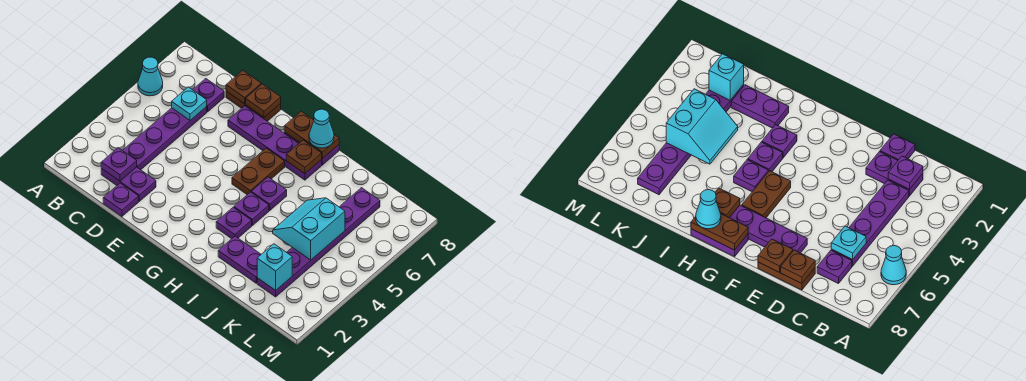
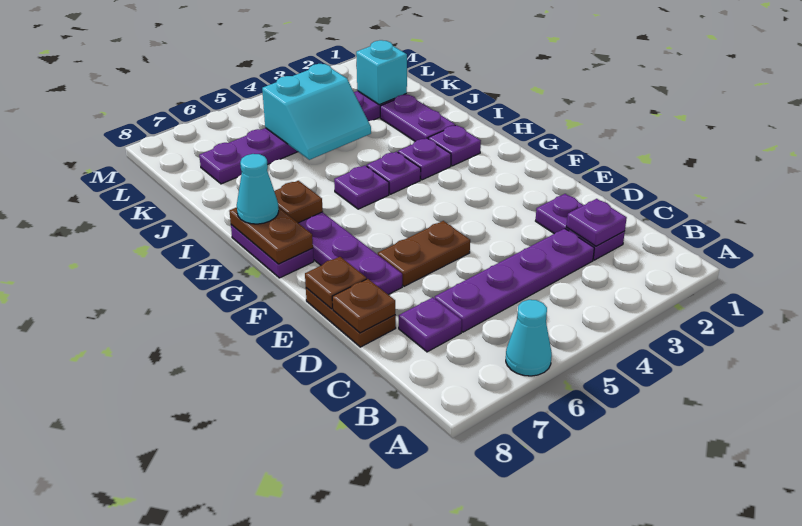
cyan plate C6 level 2 -> none
purple plate D1 level 1 -> purple plate H2 level 1
brown plate G5:G6 level 1 -> brown plate E5:E6 level 1

